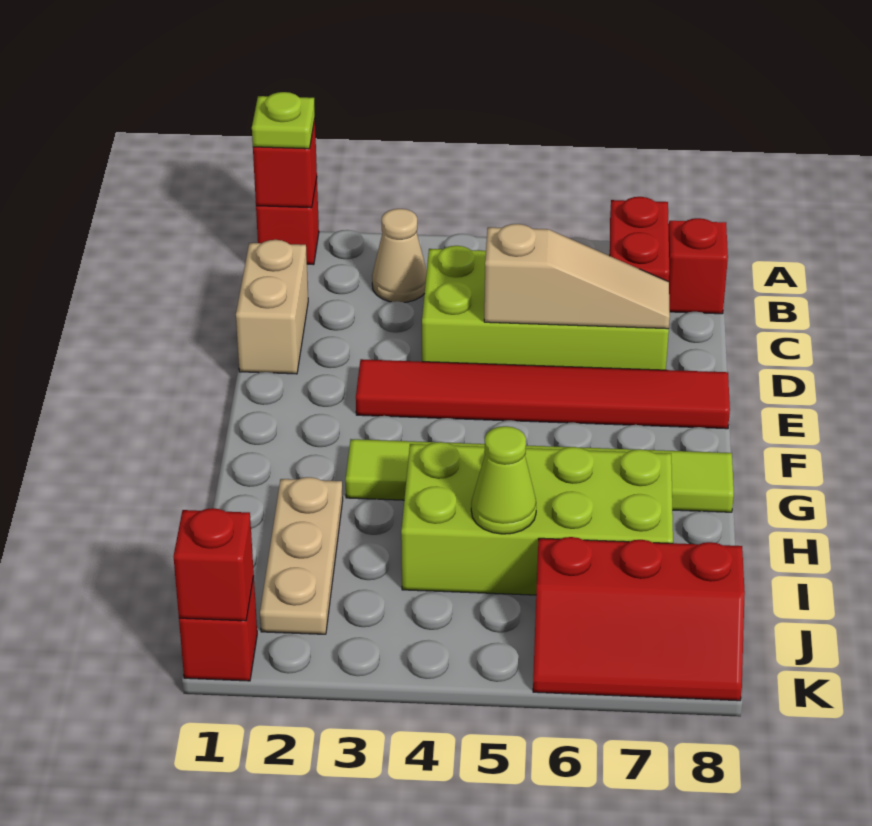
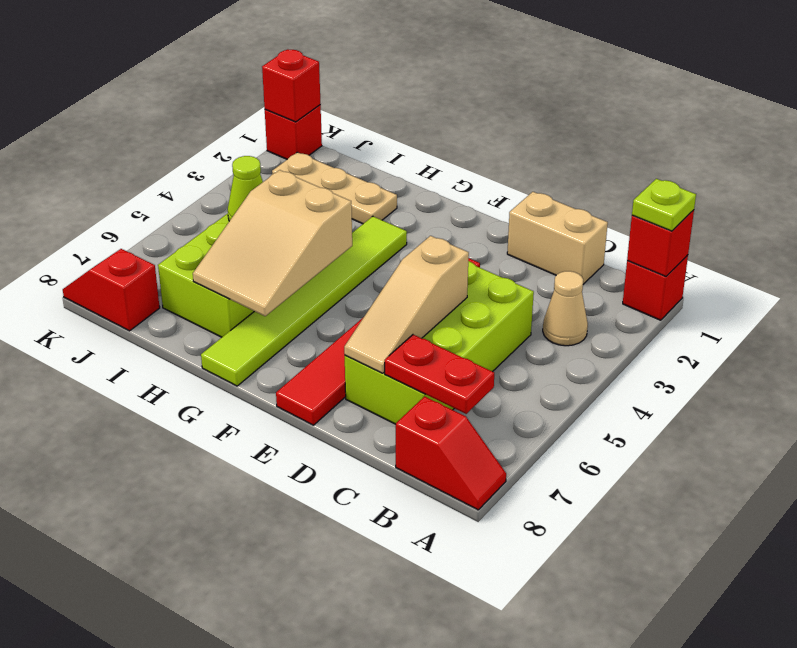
none -> tan slope G5:H7 level 2 top 5
red slope J6:K8 level 1 top J -> red slope J8:K8 level 1 top J

